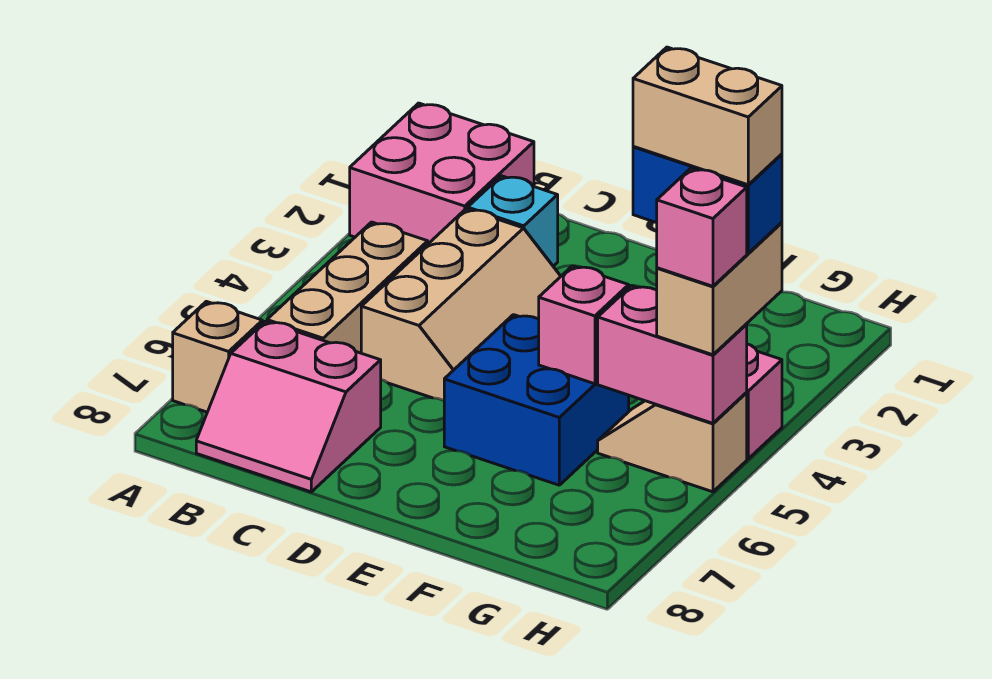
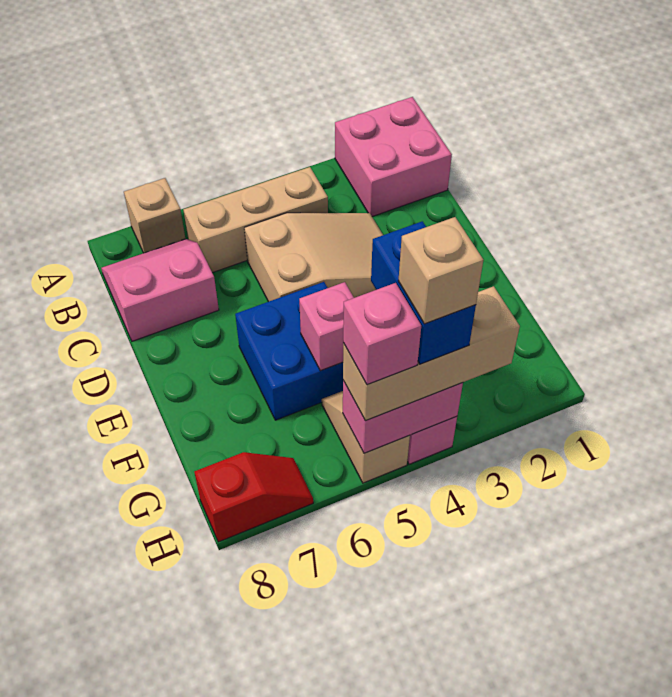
pink slope B7:C8 level 1 top 7 -> pink slope B7:C8 level 1 top C
cyan brick C2 level 1 -> none
tan slope C3:D5 level 1 top C -> tan slope C3:D5 level 1 top 5
tan brick G4:H4 level 5 -> tan brick H4 level 5
pink brick G5:H5 level 2 -> pink brick H4:H5 level 2
tan brick H4:H5 level 3 -> tan brick H3:H5 level 3
none -> red slope H7:H8 level 1 top 8

